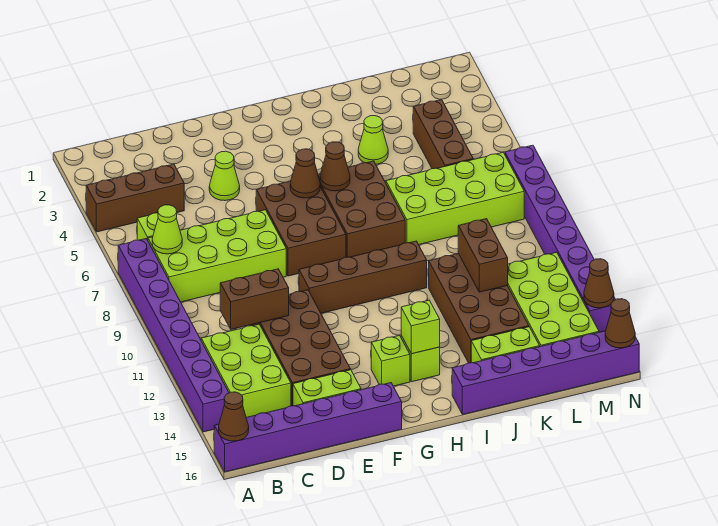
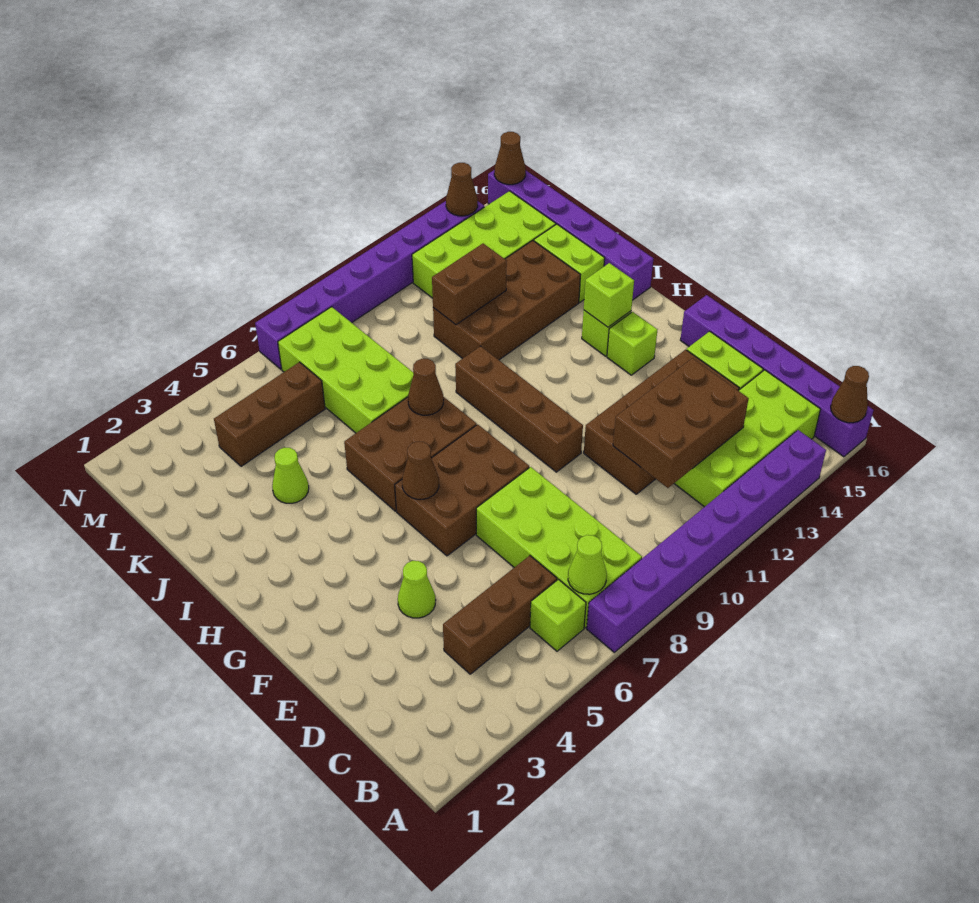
brown brick A4:C4 level 1 -> brown brick C4:C6 level 1
lime brick B12:C14 level 1 -> lime brick B12:C15 level 1
brown brick C11:D11 level 2 -> brown brick C11:D13 level 2
brown cone H6 level 2 -> brown cone I8 level 2

